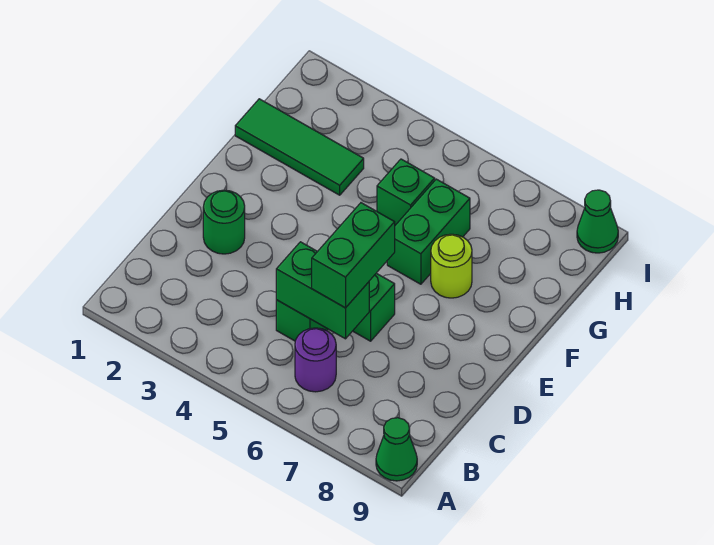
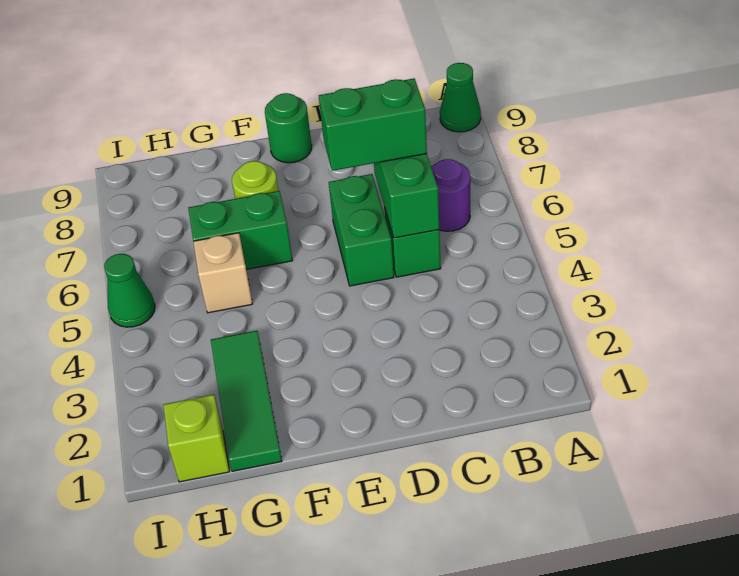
green round brick D2 level 1 -> green round brick E9 level 1
green brick G5 level 1 -> tan brick G5 level 1
none -> lime brick H1 level 1
green cone I9 level 1 -> green cone I5 level 1

